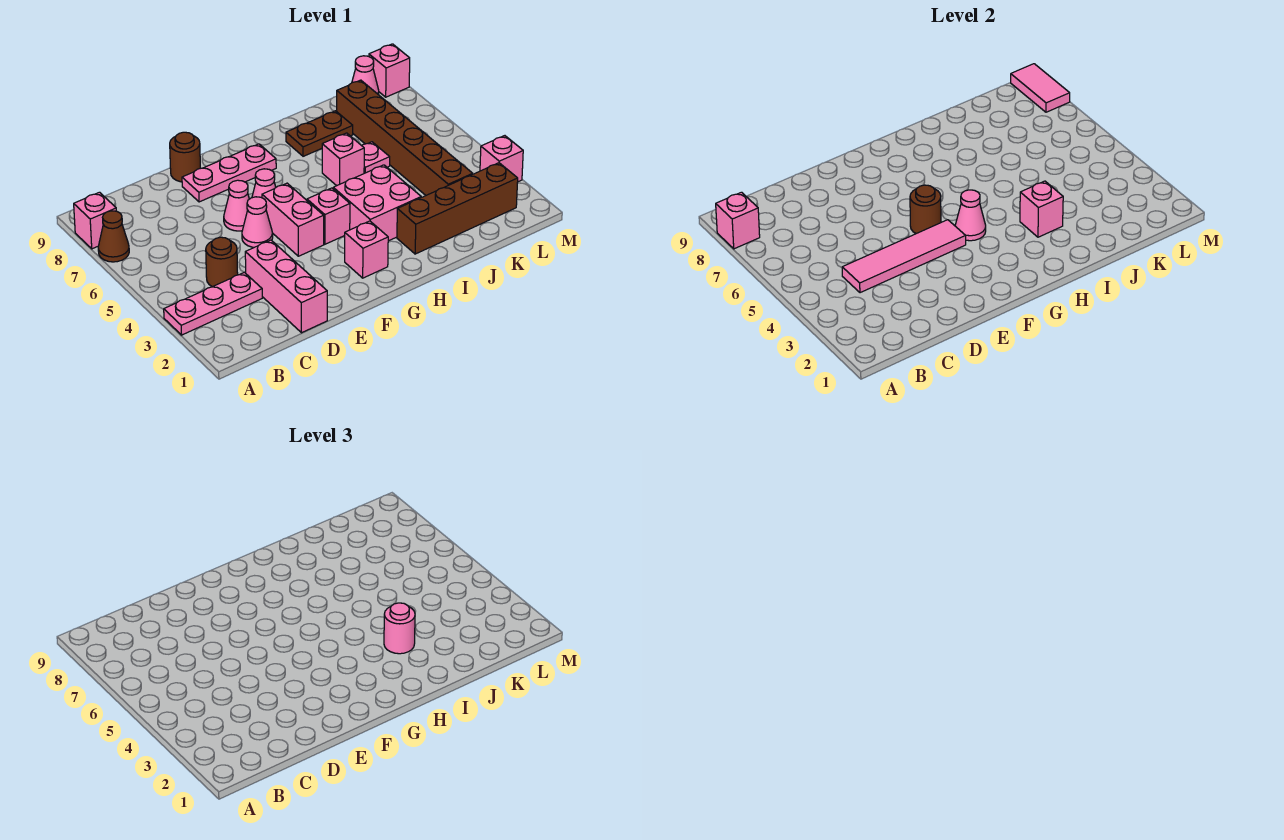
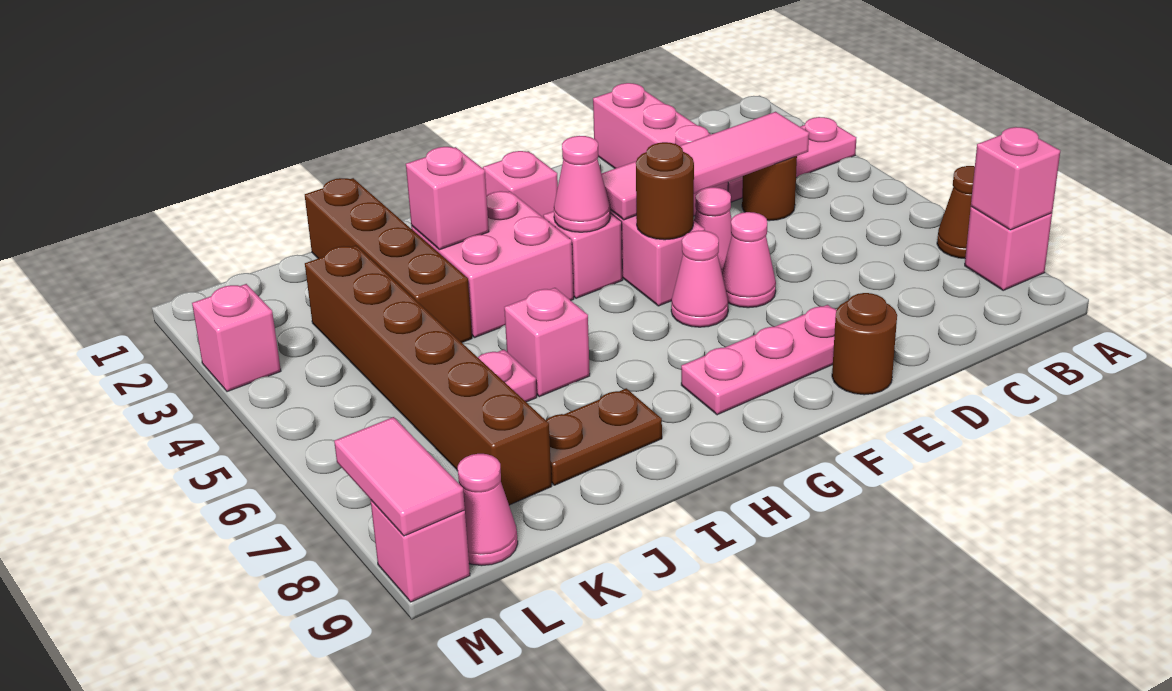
brown brick I2:L2 level 1 -> brown brick J1:J4 level 1
pink round brick I3 level 3 -> none

